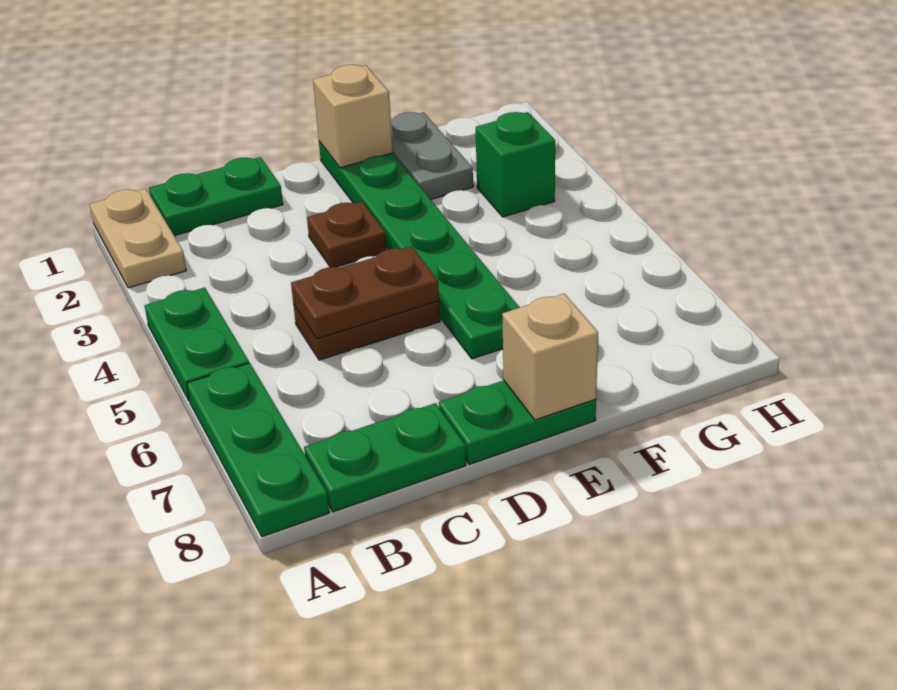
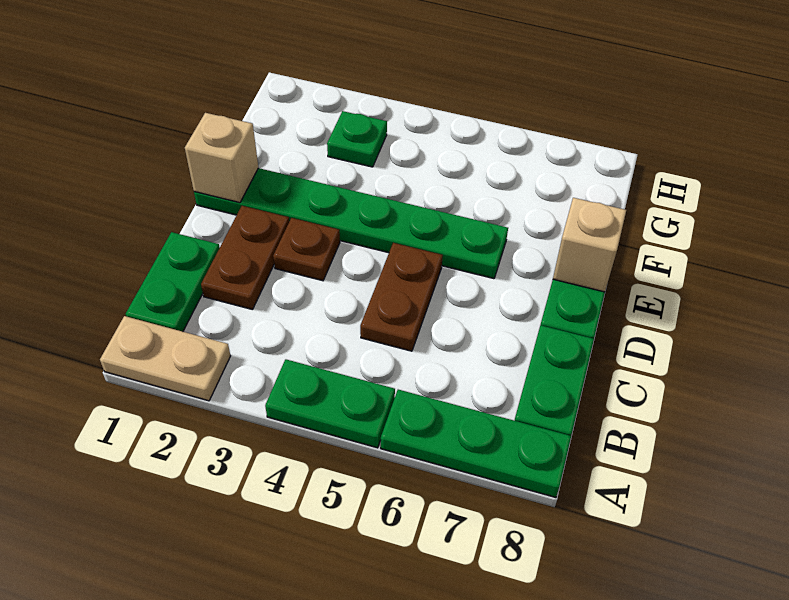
brown plate C5:D5 level 2 -> brown plate C2:D2 level 1
grey plate F1:F2 level 1 -> none
green brick G3 level 1 -> green plate G3 level 1

